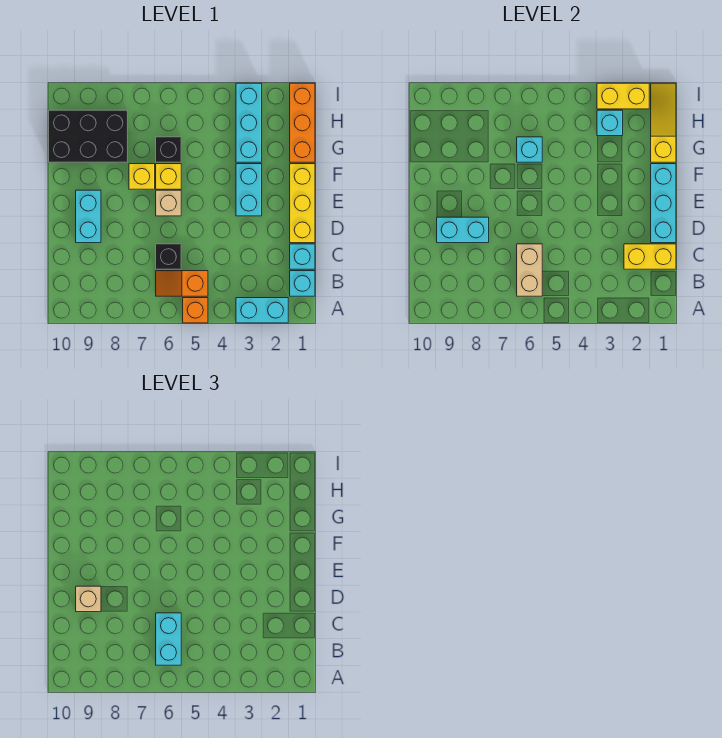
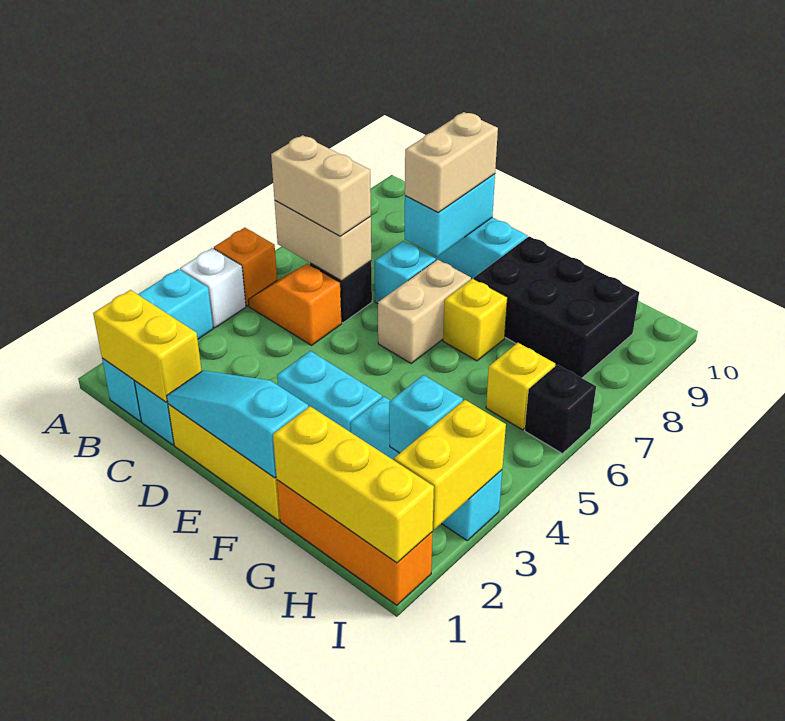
none -> white brick A4 level 1
orange slope B5:B6 level 1 top 5 -> orange slope B5:C5 level 1 top C
cyan brick B6:C6 level 3 -> tan brick B6:C6 level 3
yellow brick C1:C2 level 2 -> yellow brick B1:C1 level 2
cyan brick D1:F1 level 2 -> cyan slope D1:F1 level 2 top F
tan brick D9 level 3 -> tan brick D8:D9 level 3
tan brick E6 level 1 -> tan brick E6:E7 level 1
yellow brick F6 level 1 -> yellow brick H6 level 1
yellow slope G1:I1 level 2 top G -> yellow brick G1:I1 level 2
black brick G6 level 1 -> black brick I6 level 1
cyan brick G6 level 2 -> cyan brick D7 level 1
black brick G8:H10 level 1 -> black brick F8:H9 level 1

